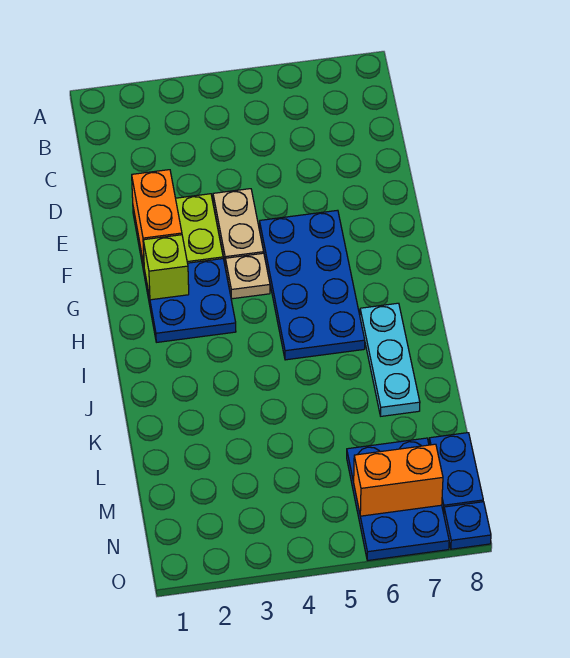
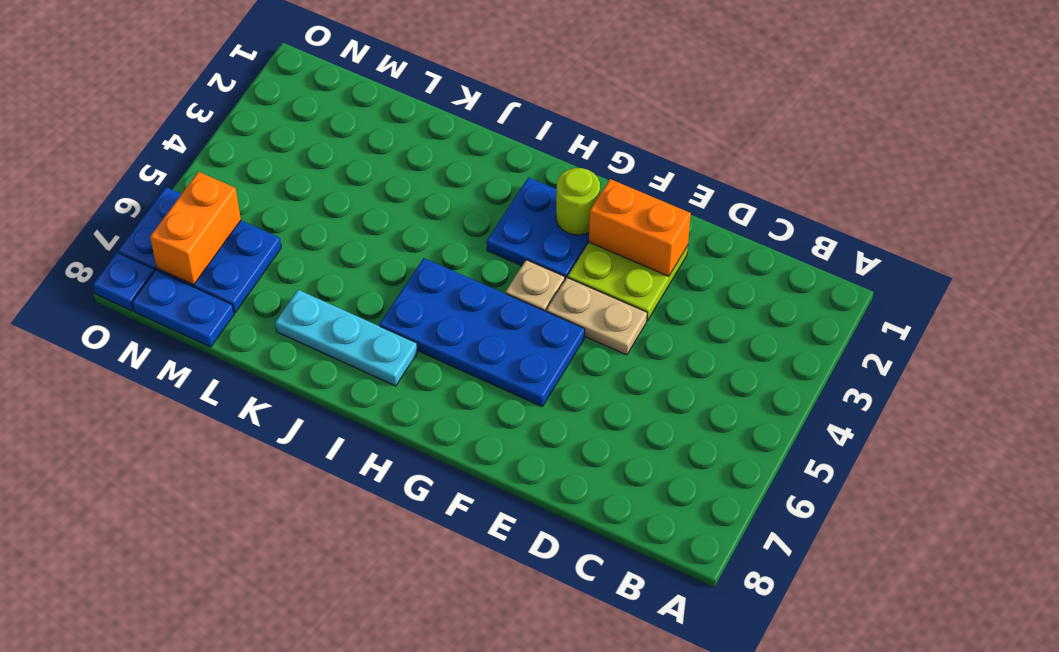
lime brick G2 level 2 -> lime round brick G2 level 2

